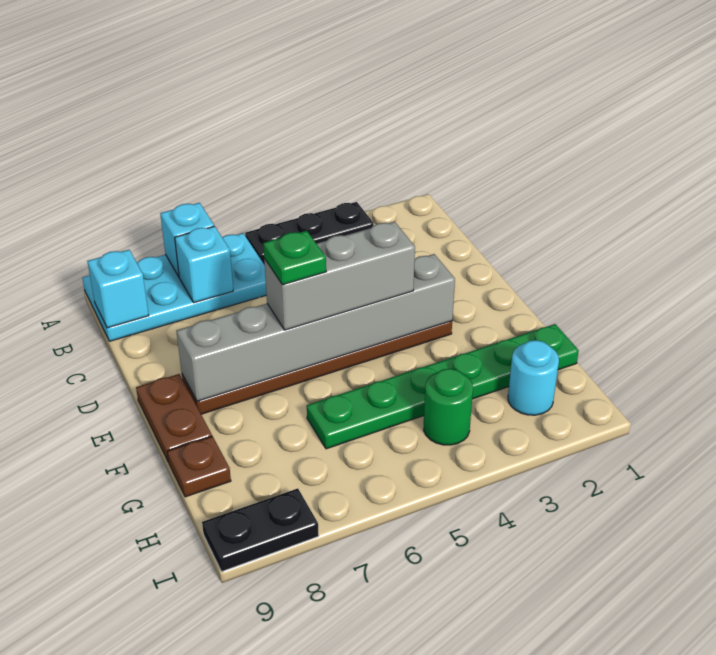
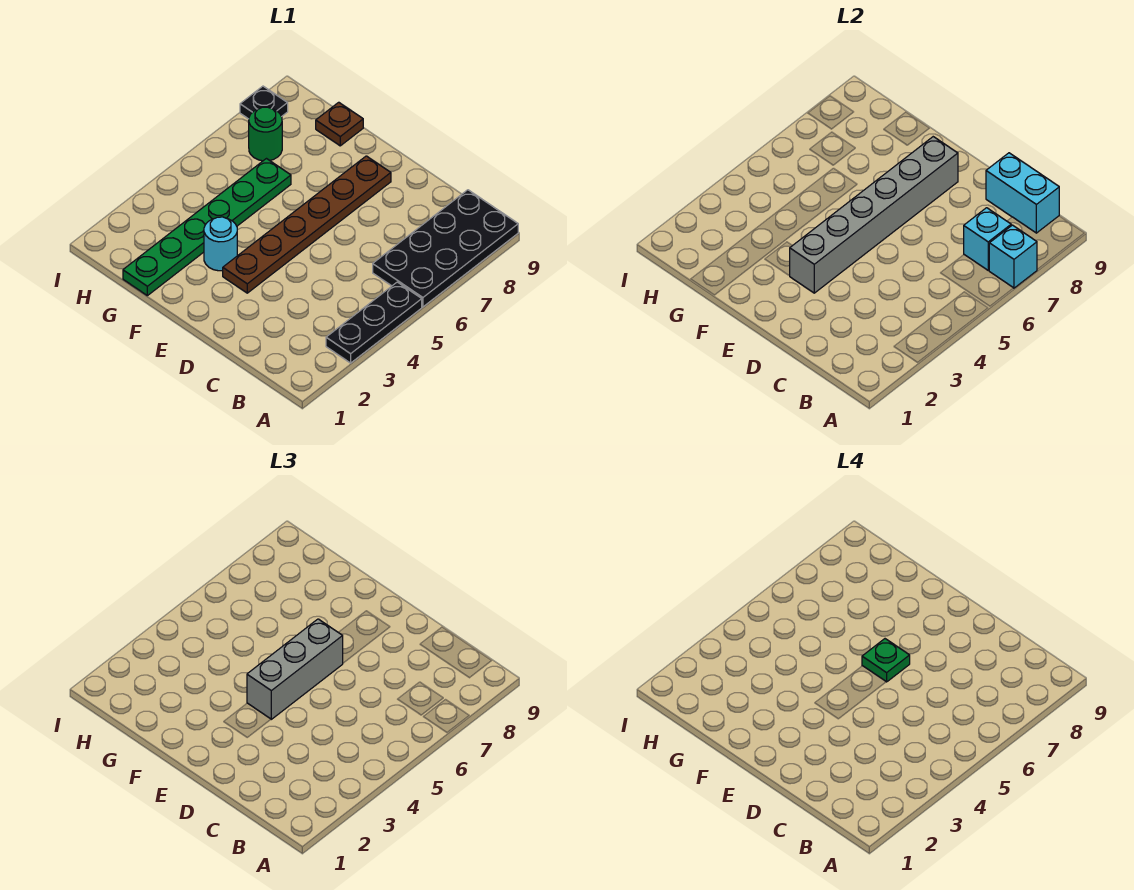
cyan plate A6:B9 level 1 -> black plate A6:B9 level 1
cyan brick B9 level 2 -> cyan brick B9:C9 level 2
brown plate E9:F9 level 1 -> none
cyan round brick H2 level 1 -> cyan round brick F3 level 1
green round brick H4 level 1 -> green round brick H7 level 1
black plate I8:I9 level 1 -> black plate I8 level 1

